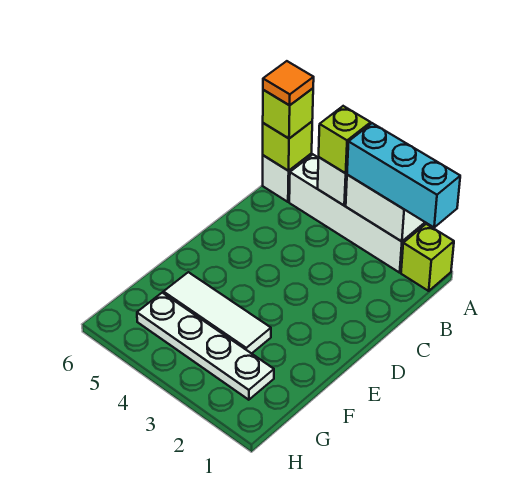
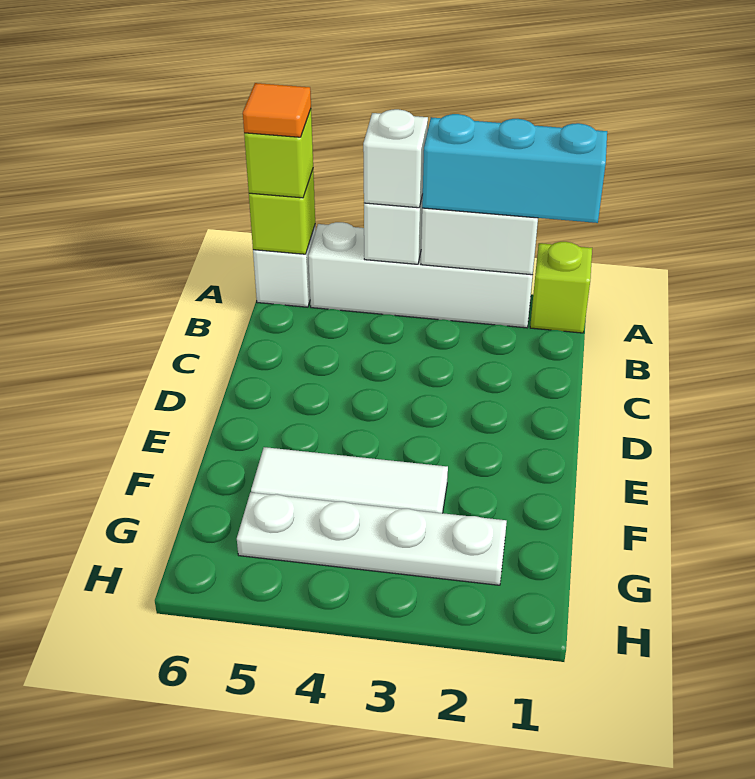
lime brick A4 level 3 -> white brick A4 level 3

